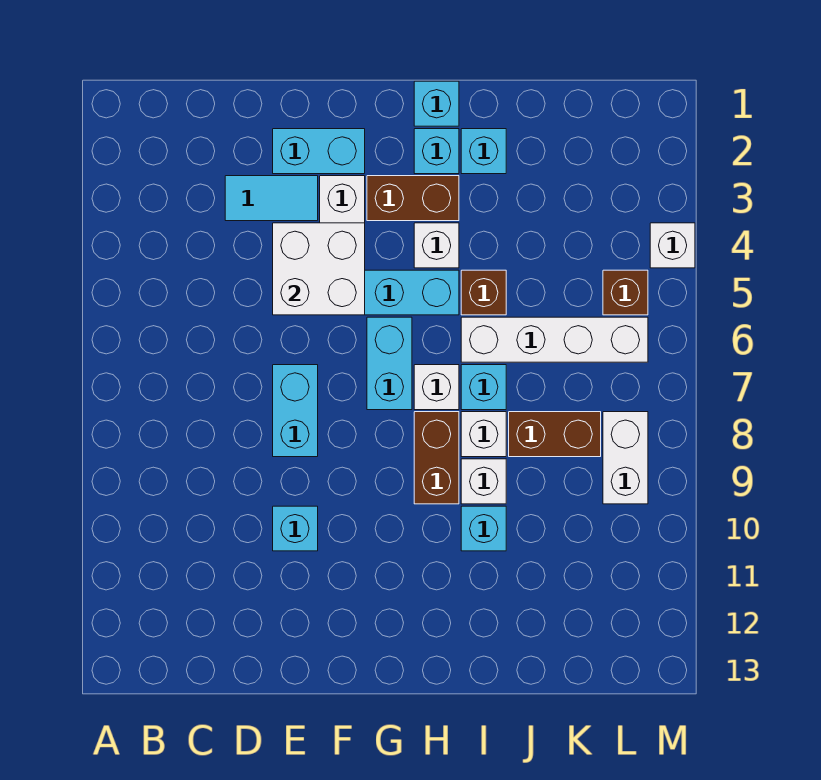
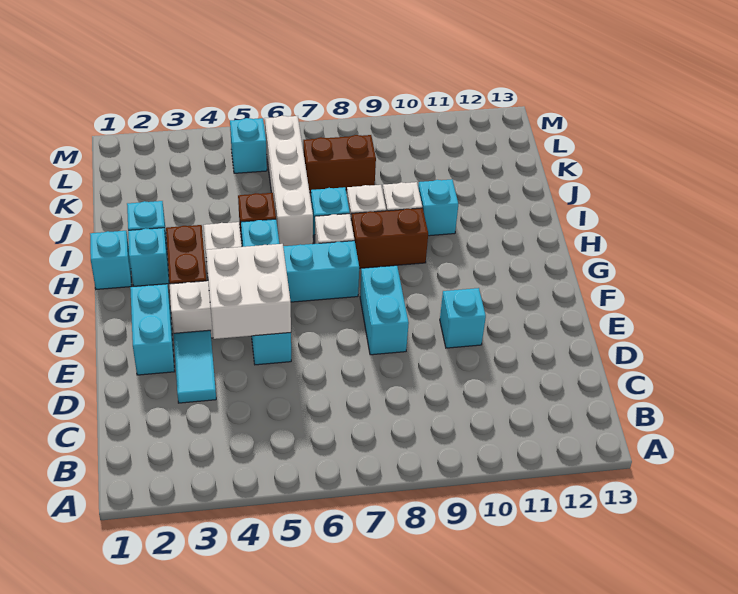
cyan brick E7:E8 level 1 -> cyan brick E8:F8 level 1
brown brick J8:K8 level 1 -> brown brick K7:K8 level 1
brown brick L5 level 1 -> cyan brick L5 level 1
white brick L8:L9 level 1 -> none
white brick M4 level 1 -> none

